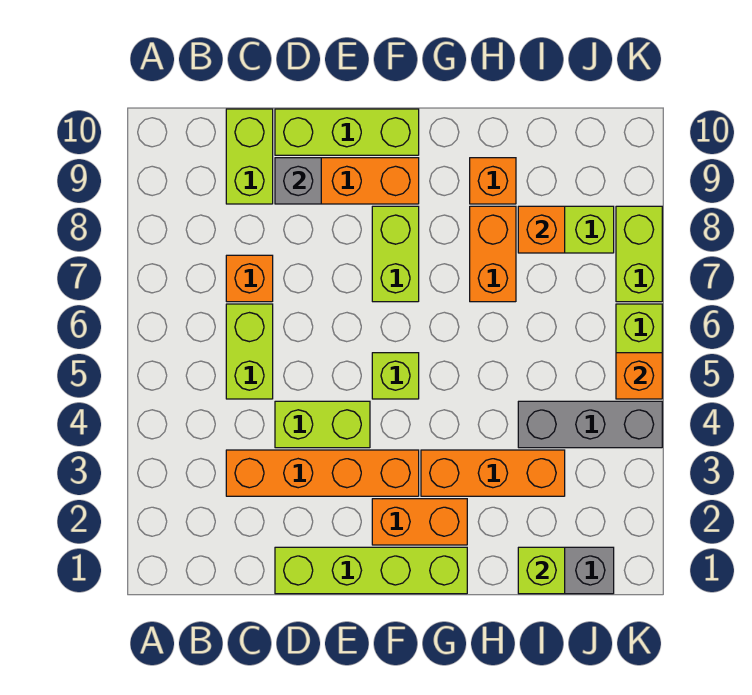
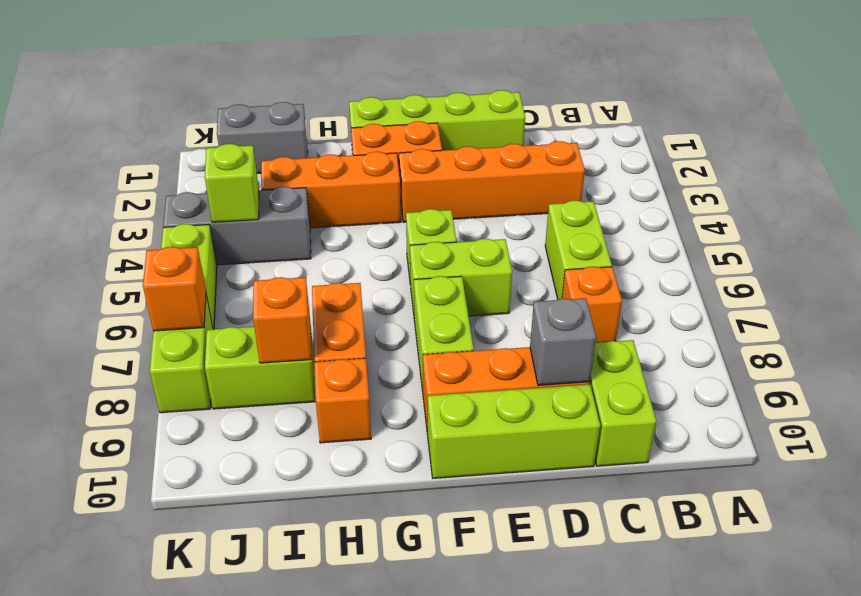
lime brick D4:E4 level 1 -> lime brick E6:F6 level 1
lime brick I1 level 2 -> lime brick J4 level 2
orange brick K5 level 2 -> orange brick K7 level 2

